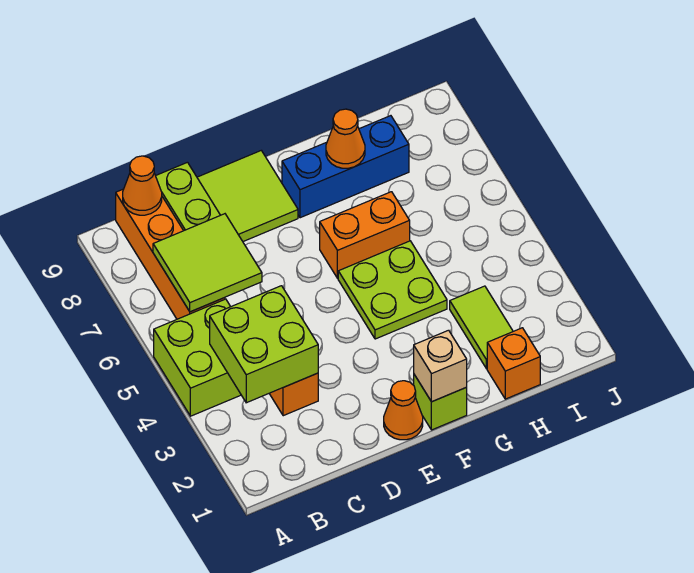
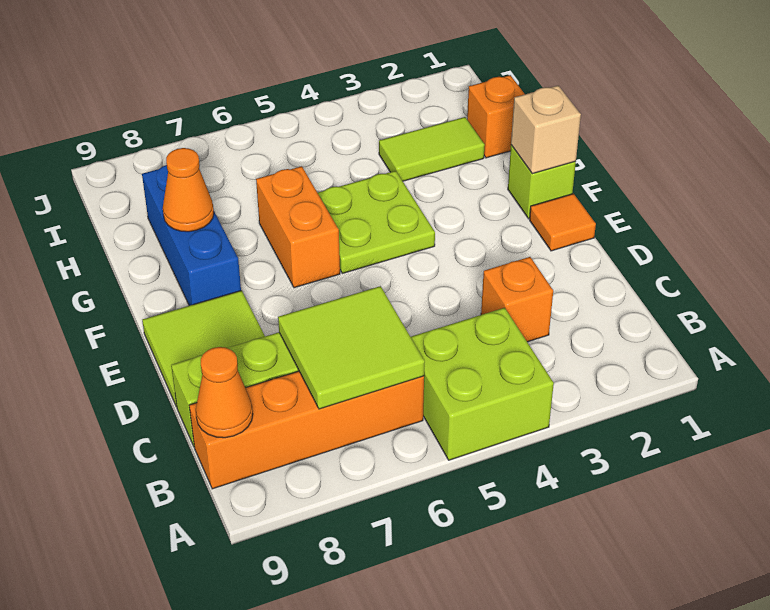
lime brick B3:C4 level 2 -> none
orange cone E1 level 1 -> orange tile E1 level 1

